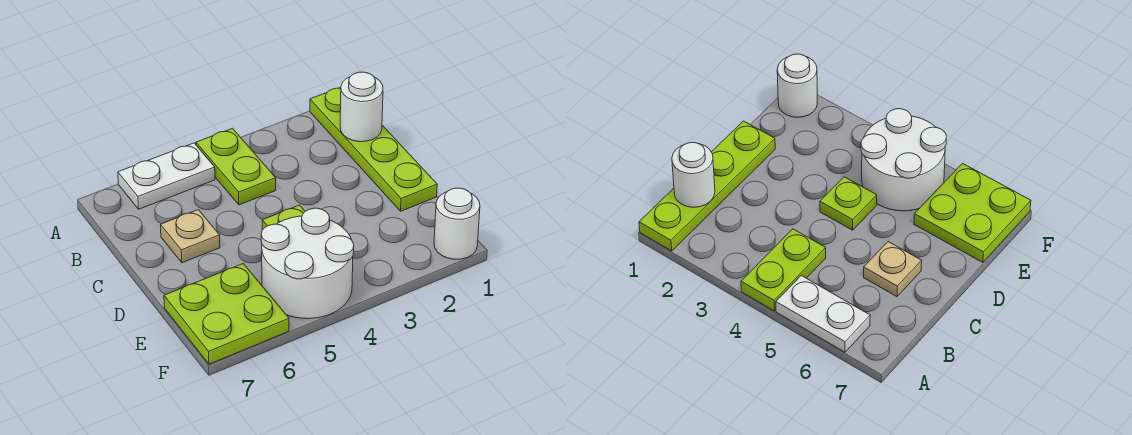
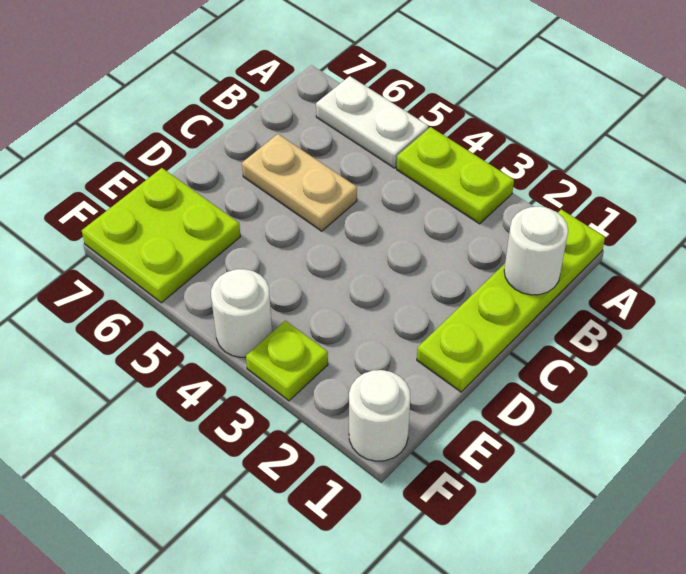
lime plate A4:B4 level 1 -> lime plate A3:A4 level 1
tan plate C6 level 1 -> tan plate C5:C6 level 1
lime plate D4 level 1 -> lime plate F3 level 1
white round brick E4:F5 level 1 -> white round brick F4 level 1

